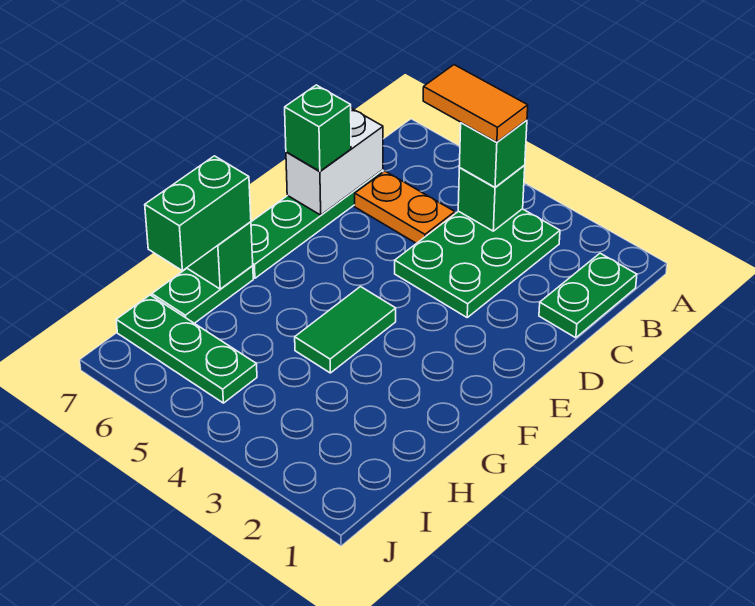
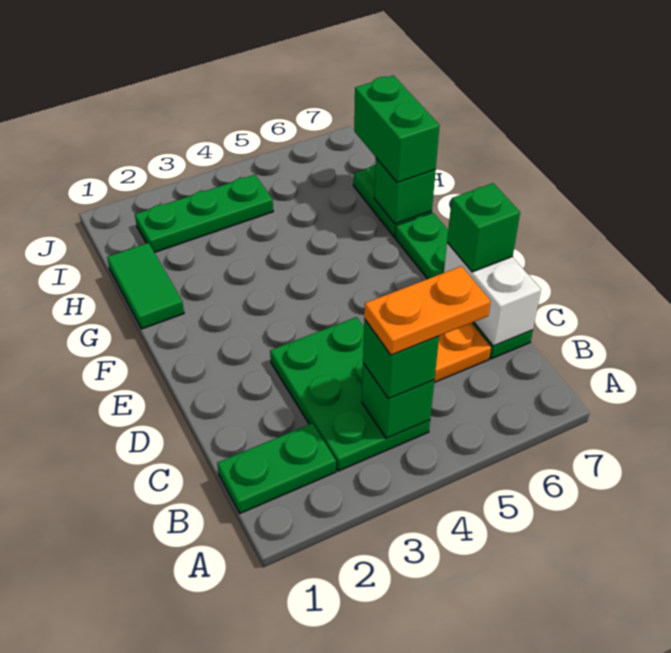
green plate B1:C1 level 1 -> green plate B1:B2 level 1
orange tile B4:B5 level 4 -> orange plate B4:B5 level 4
green tile F4:G4 level 1 -> green tile G1:H1 level 1
green plate I5:I7 level 1 -> green plate I2:I4 level 1

